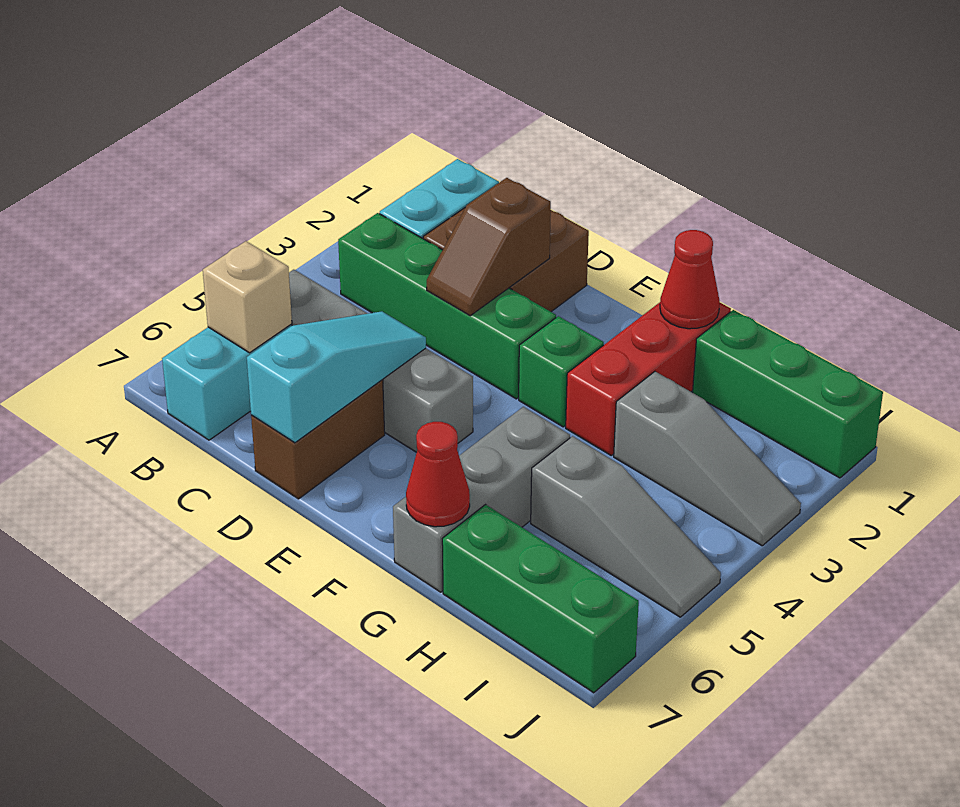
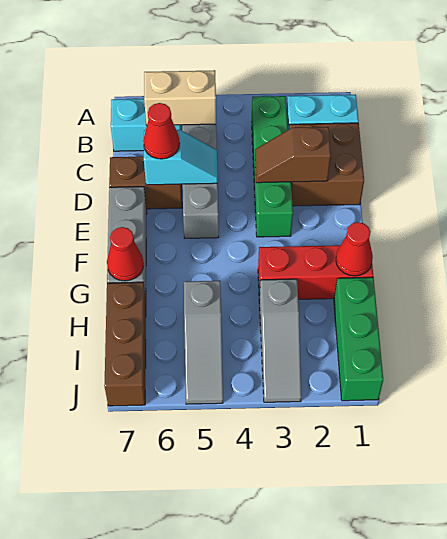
tan brick B6 level 2 -> tan brick B5:B6 level 2
cyan slope D5:D7 level 2 top 7 -> cyan slope D5:D6 level 2 top 6
none -> red cone D6 level 3
green brick F3 level 1 -> none
grey brick G5:G7 level 1 -> grey brick E7:G7 level 1
green brick H7:J7 level 1 -> brown brick H7:J7 level 1

